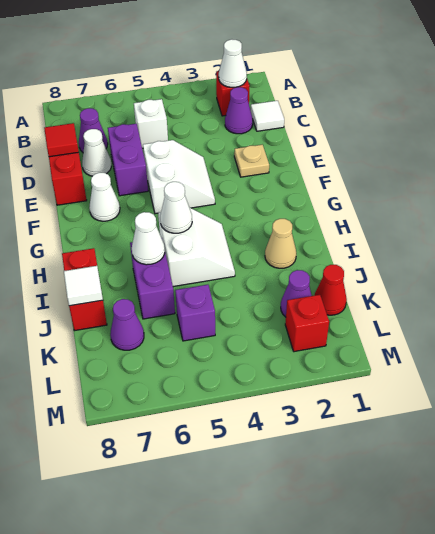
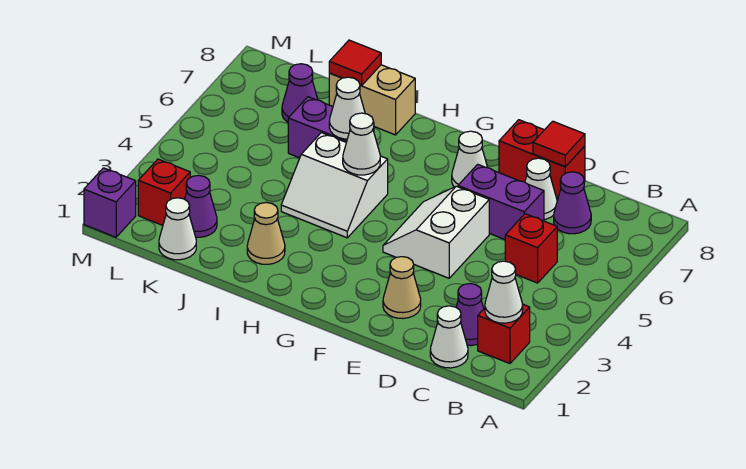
white tile C1 level 1 -> white cone C1 level 1
white brick C5 level 1 -> red brick C5 level 1
tan plate E2 level 1 -> tan cone E2 level 1
white slope E4:F5 level 1 top 5 -> white slope E4:F5 level 1 top E
red brick I8:J8 level 1 -> tan brick I8:J8 level 1
white tile J8 level 2 -> red tile J8 level 2
red cone K1 level 1 -> white cone K1 level 1
purple brick K5 level 1 -> purple brick M1 level 1

